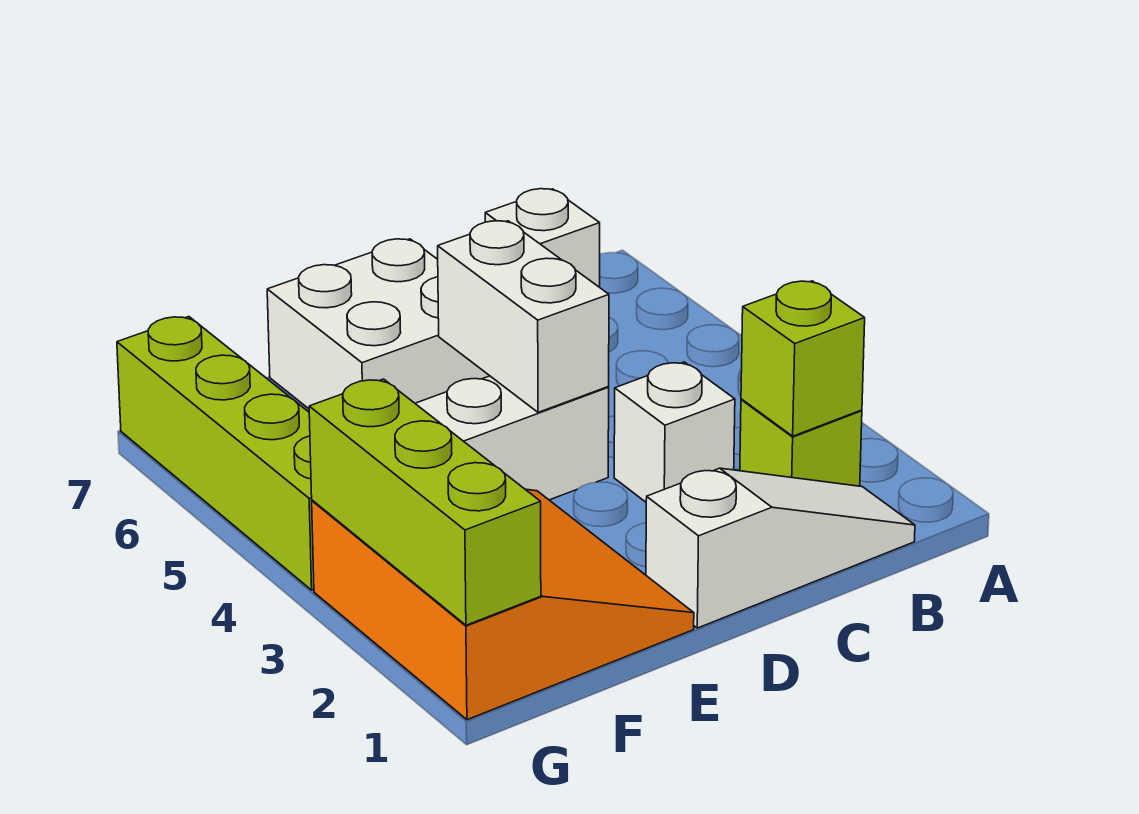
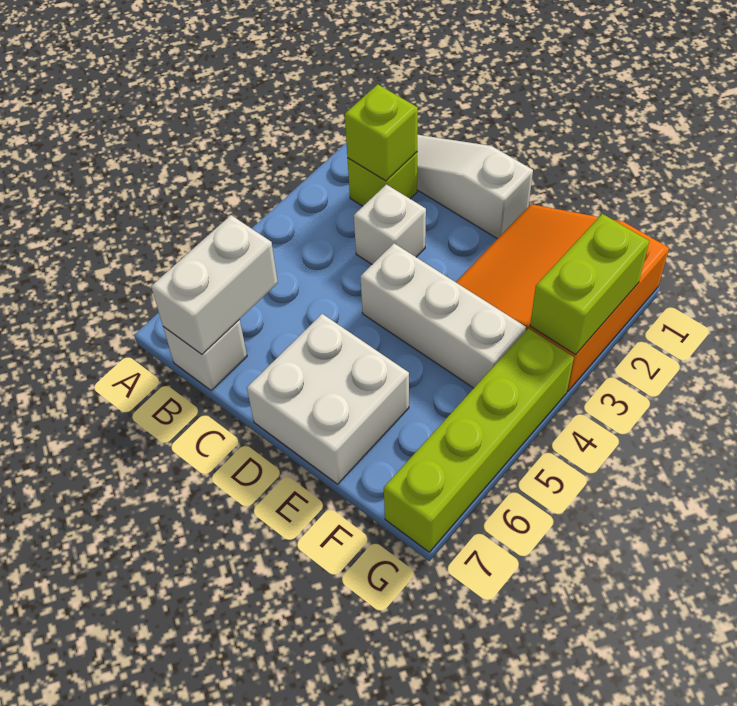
white brick D4:D5 level 2 -> white brick B6:B7 level 2
lime brick G1:G3 level 2 -> lime brick G2:G3 level 2

